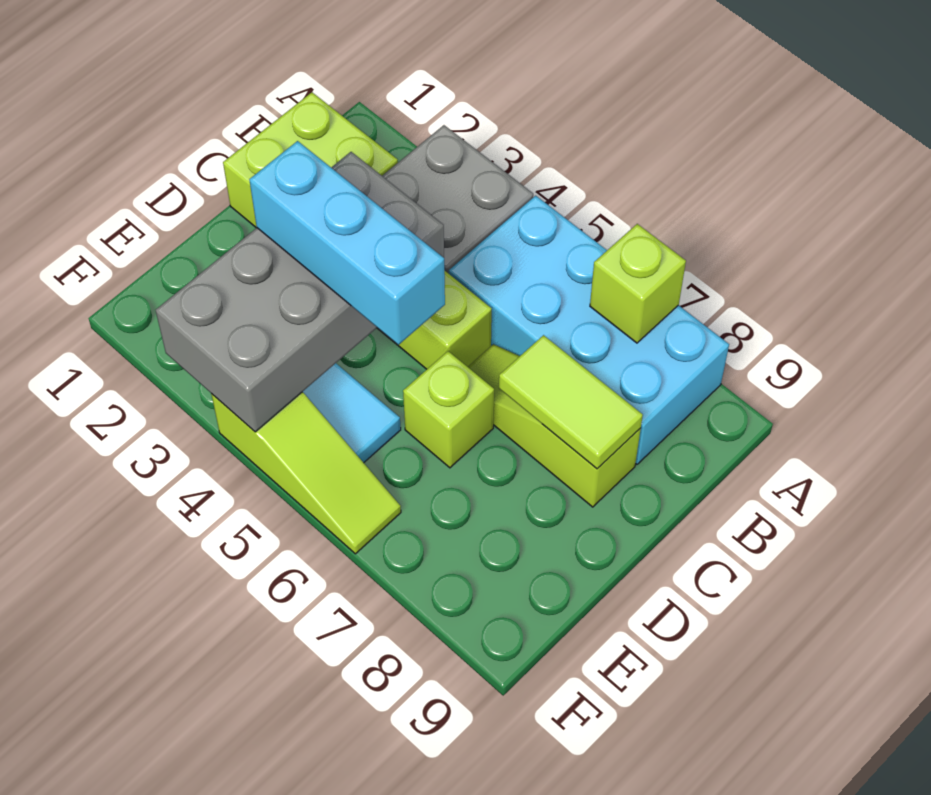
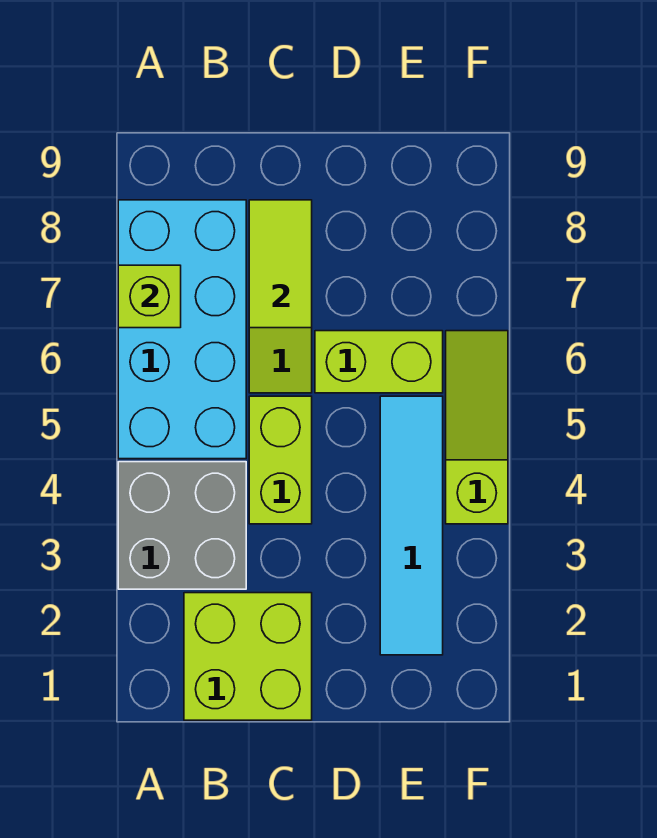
grey brick C3:F4 level 2 -> none
cyan brick D3:D5 level 3 -> none
lime brick D6 level 1 -> lime brick D6:E6 level 1

